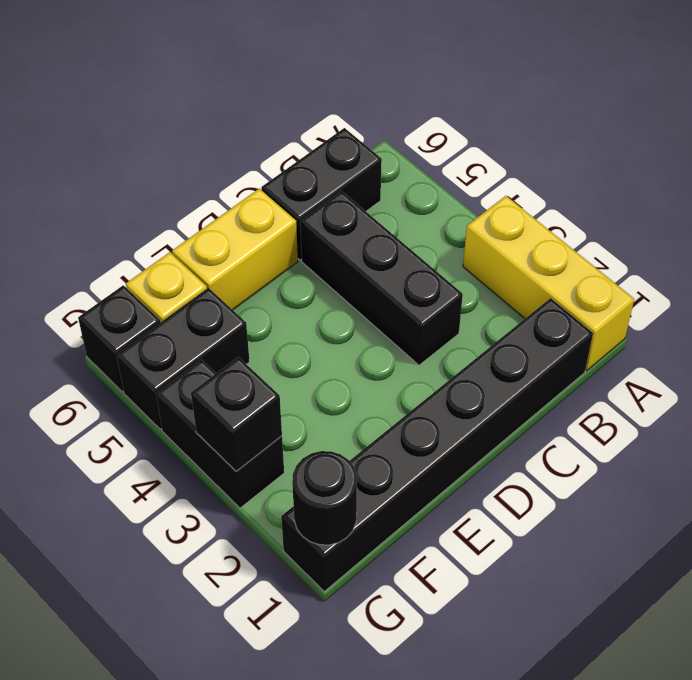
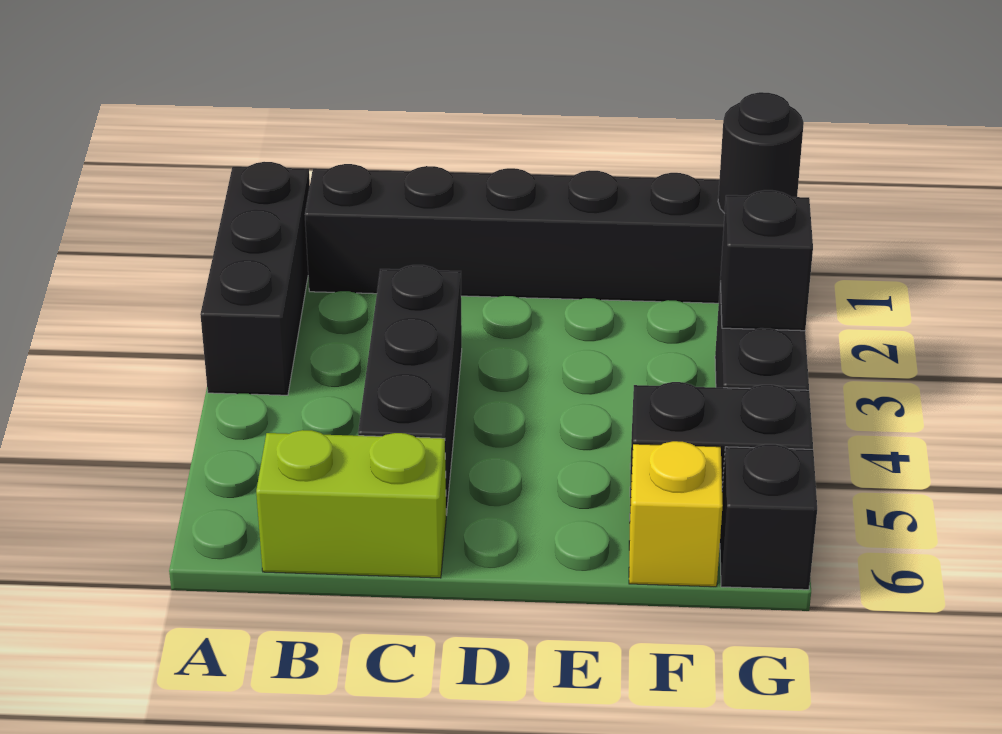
yellow brick A1:A3 level 1 -> black brick A1:A3 level 1
black brick B6:C6 level 1 -> lime brick B6:C6 level 1
yellow brick D6:E6 level 1 -> none

